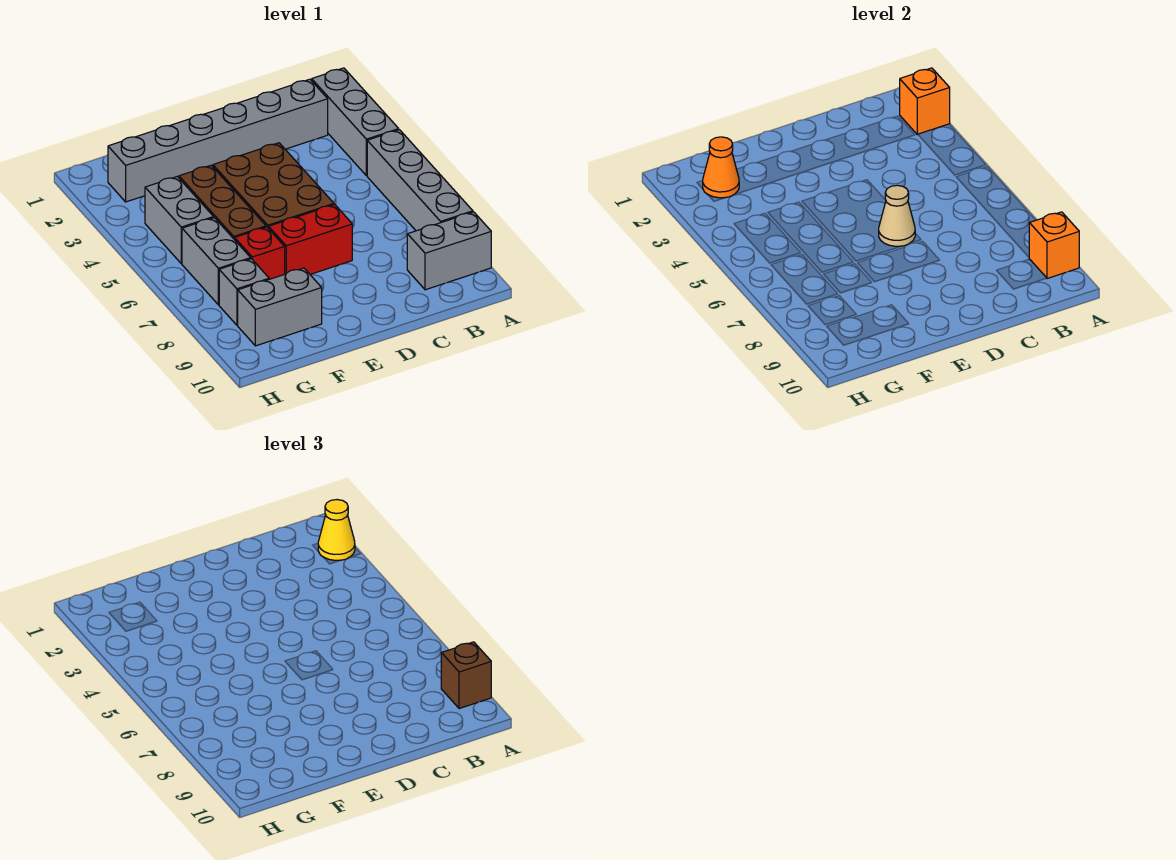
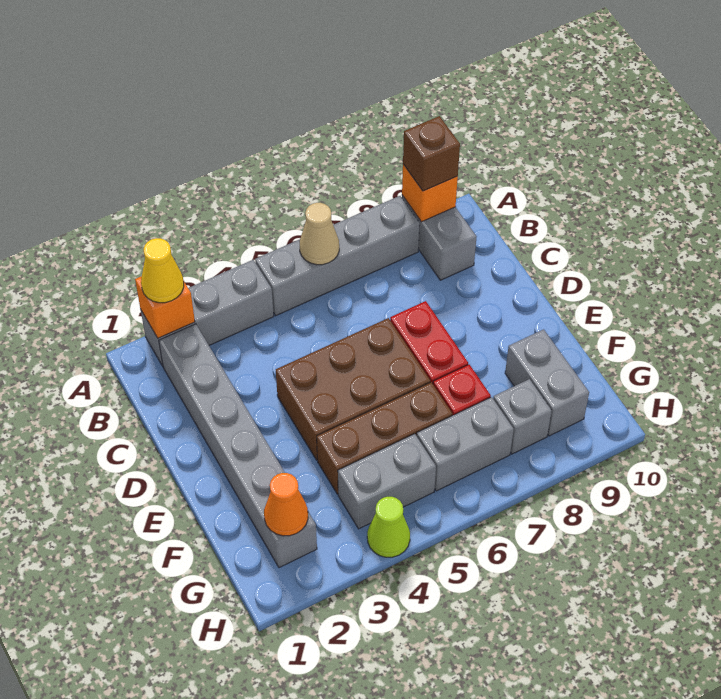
tan cone D6 level 2 -> tan cone A6 level 2
none -> lime cone H4 level 1

